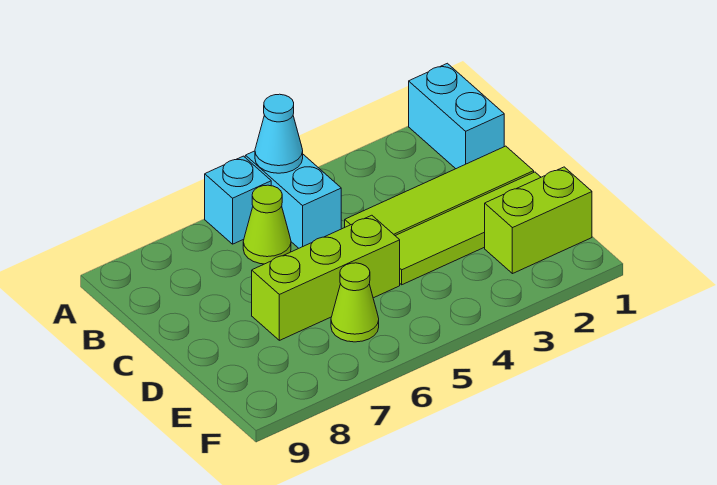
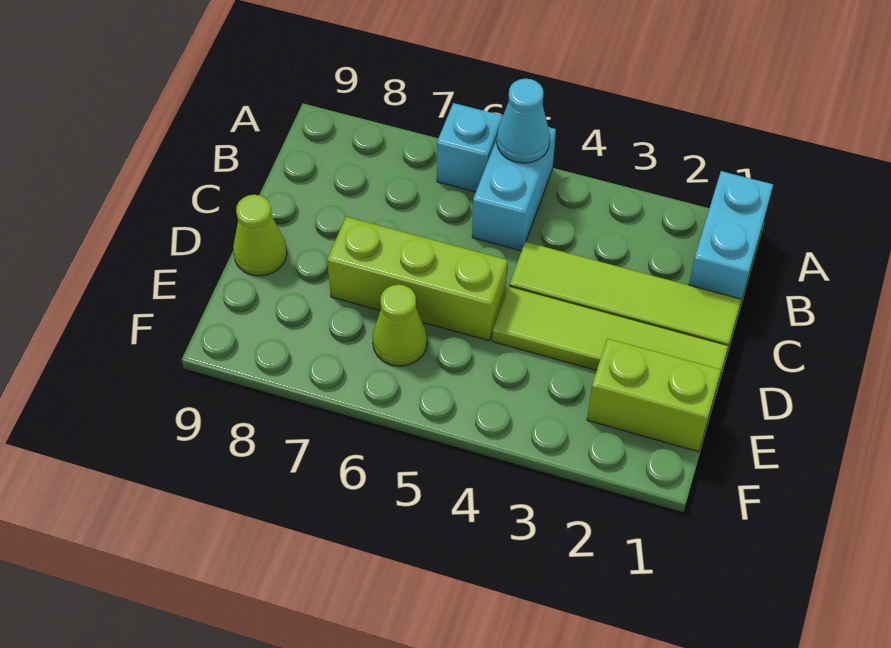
lime cone B6 level 1 -> lime cone D9 level 1

